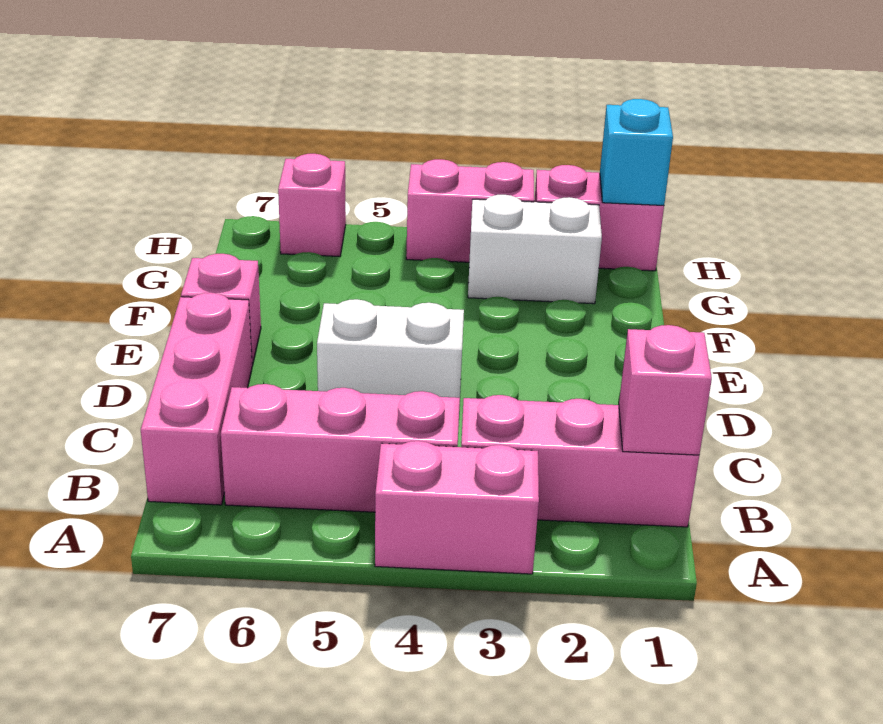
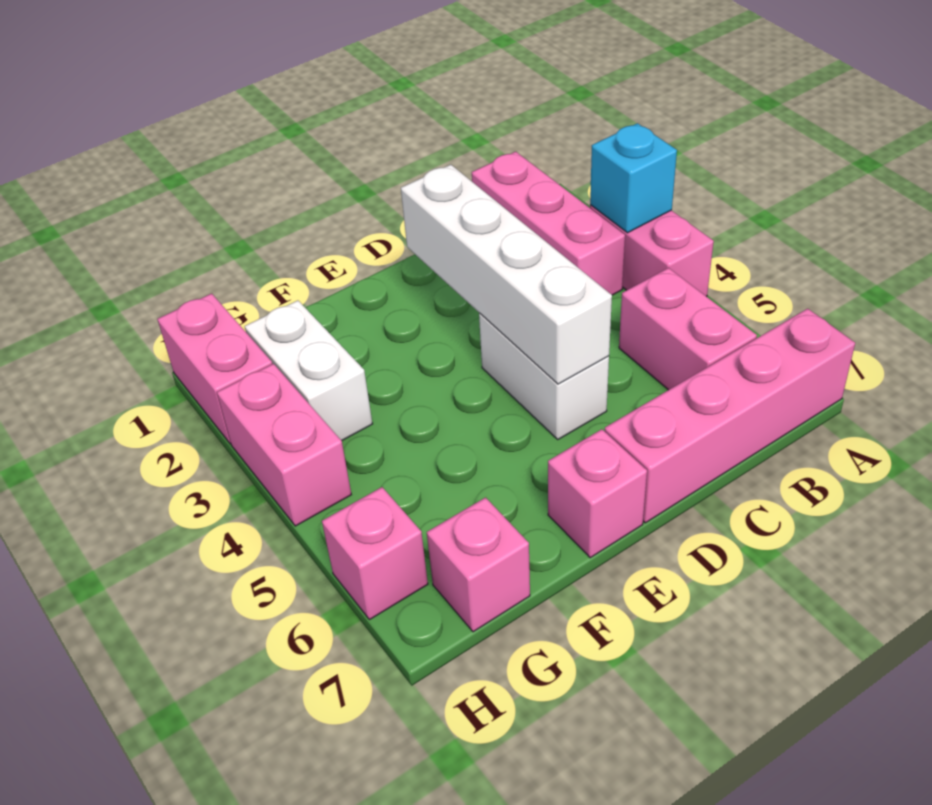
pink brick B1 level 2 -> pink brick G7 level 1
pink brick B4:B6 level 1 -> pink brick B5:B6 level 1
pink brick B7:D7 level 1 -> pink brick A7:D7 level 1
none -> white brick D2:D5 level 2
cyan brick H1 level 2 -> cyan brick A3 level 2

